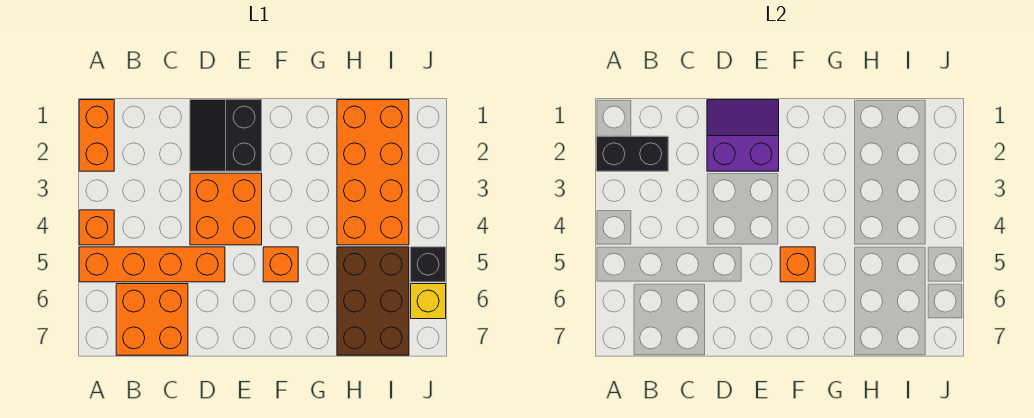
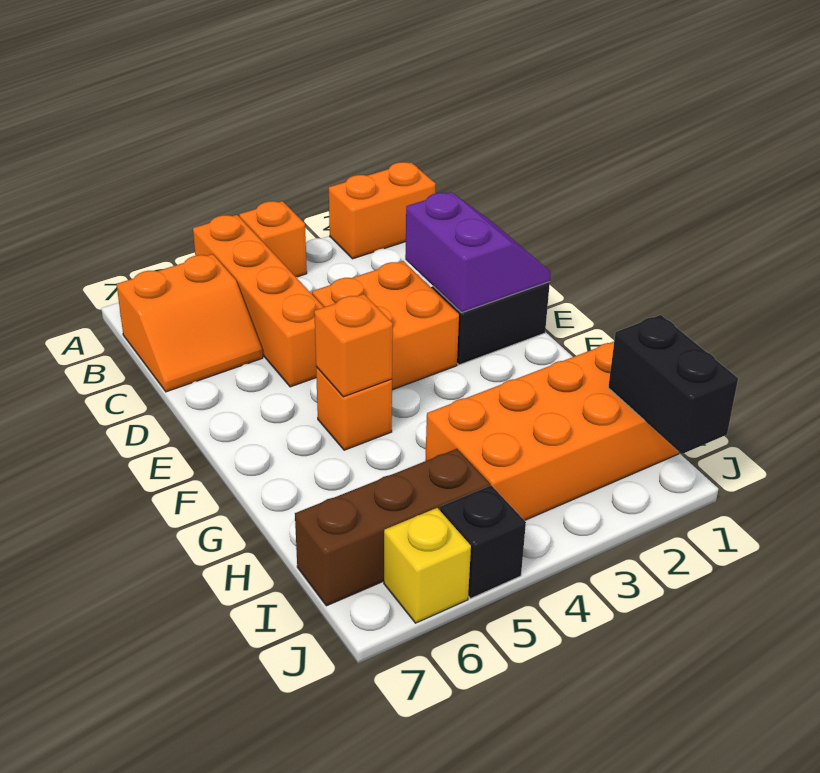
black brick A2:B2 level 2 -> black brick I1:J1 level 2
orange brick B6:C7 level 1 -> orange slope B6:C7 level 1 top B
brown brick H5:I7 level 1 -> brown brick I5:I7 level 1

